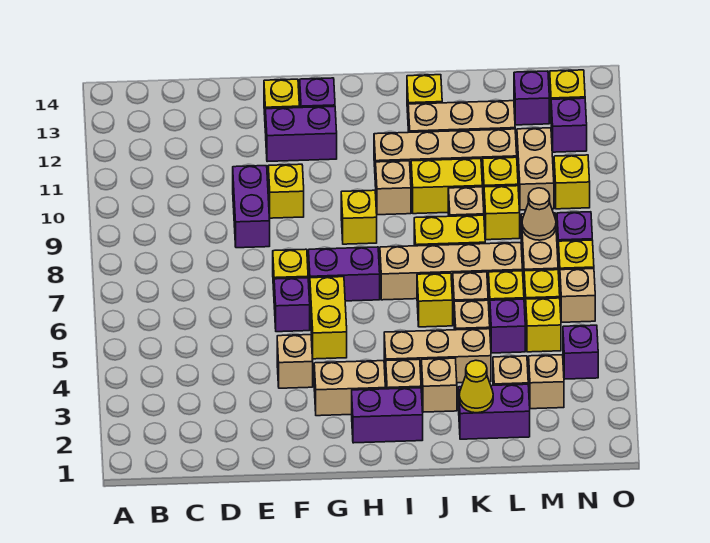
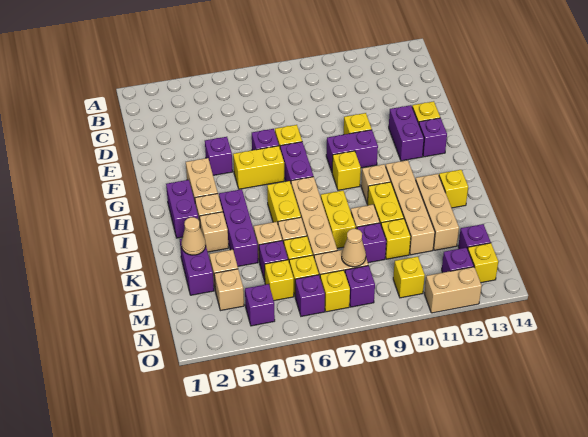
purple brick E9:E10 level 1 -> purple brick G9:G10 level 1
tan brick F4 level 1 -> purple brick F4 level 1
tan brick I4:K4 level 1 -> purple brick I4:K4 level 1
yellow brick J6 level 1 -> yellow brick I6:J6 level 1
yellow cone K2 level 2 -> tan cone K2 level 2
yellow brick L9 level 1 -> purple brick L9 level 1
tan brick M10:M11 level 1 -> tan brick O11:O12 level 1
tan brick N6 level 1 -> purple brick N6 level 1

